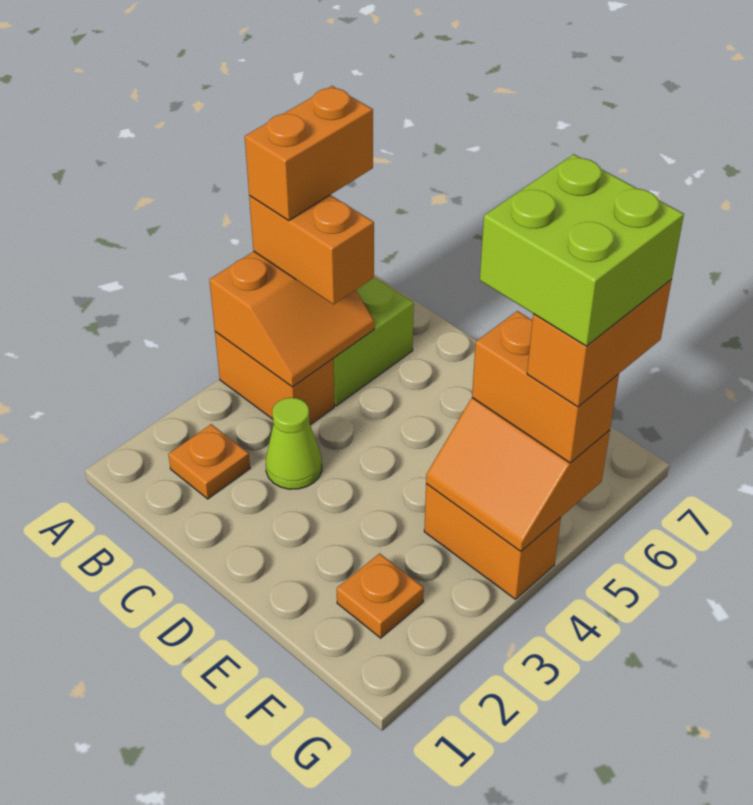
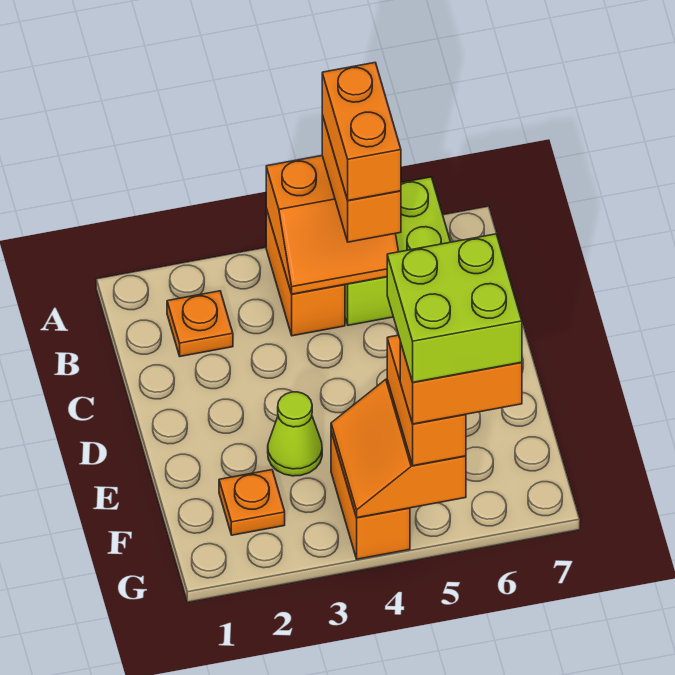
orange brick A5:A6 level 4 -> orange brick A5:B5 level 4
lime cone C3 level 1 -> lime cone E3 level 1

